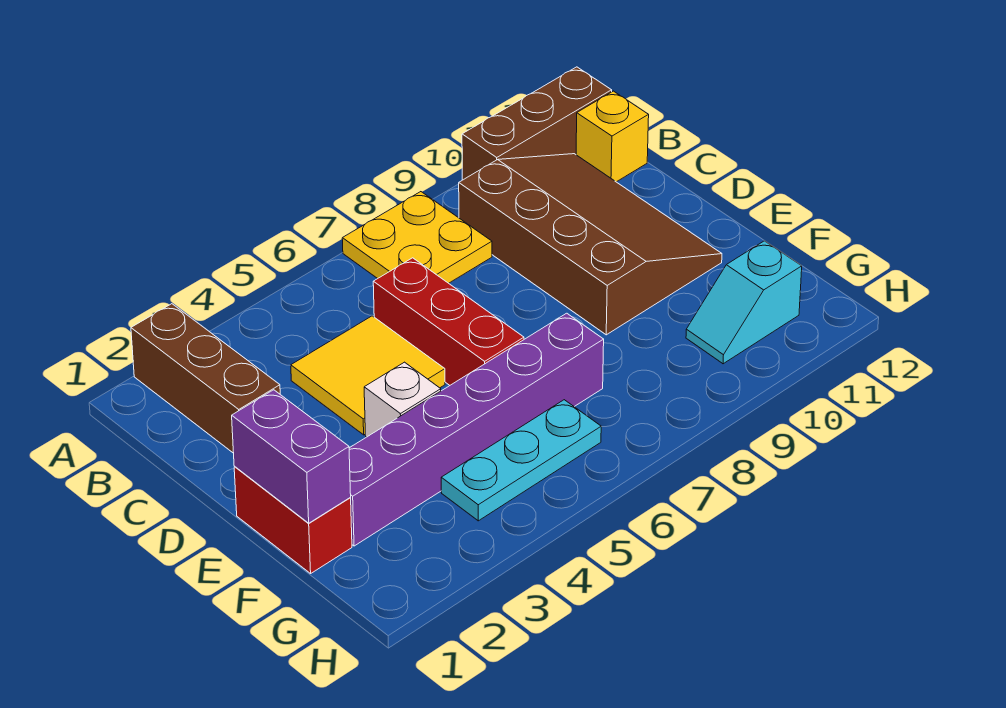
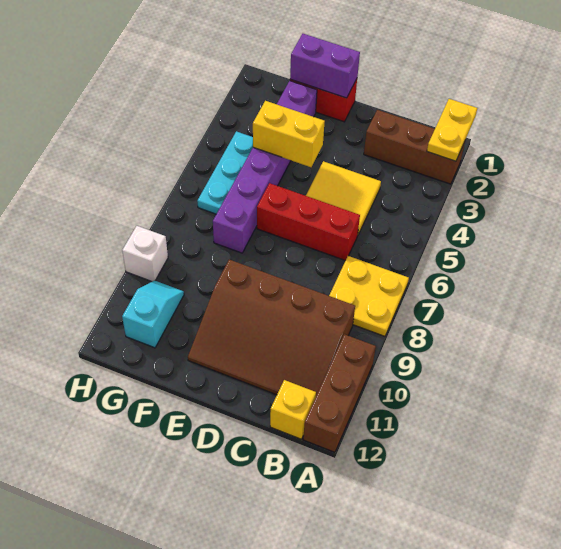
none -> yellow plate A1:A2 level 2
white brick E4 level 1 -> white brick H9 level 1
none -> yellow brick E4:F4 level 2

